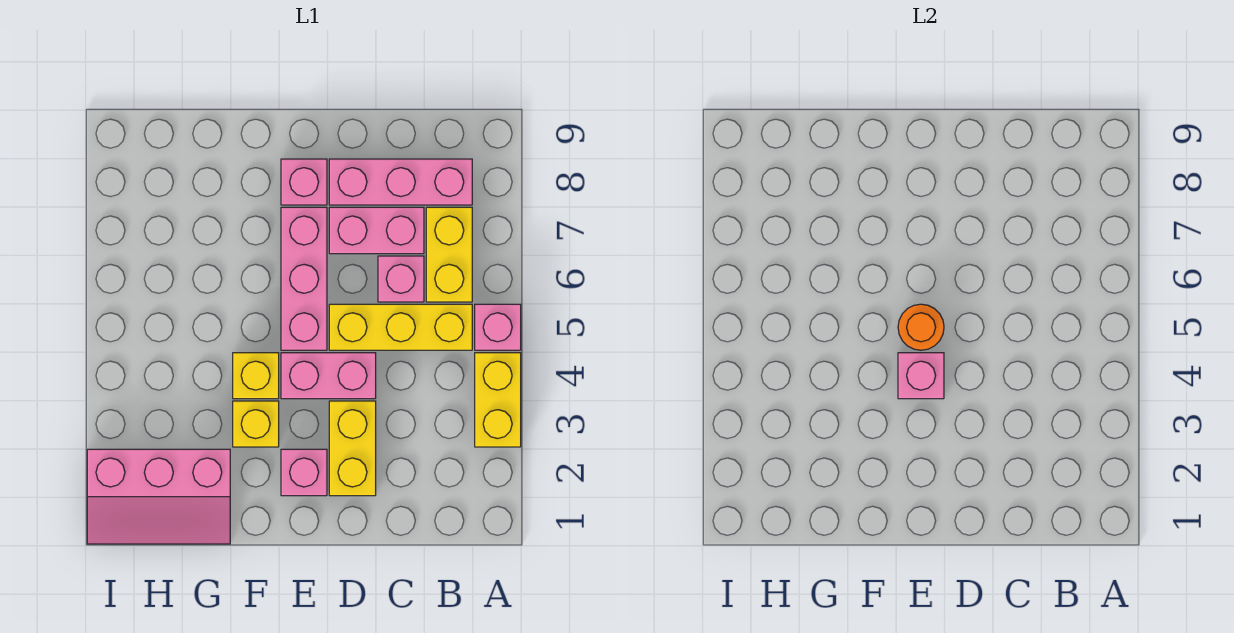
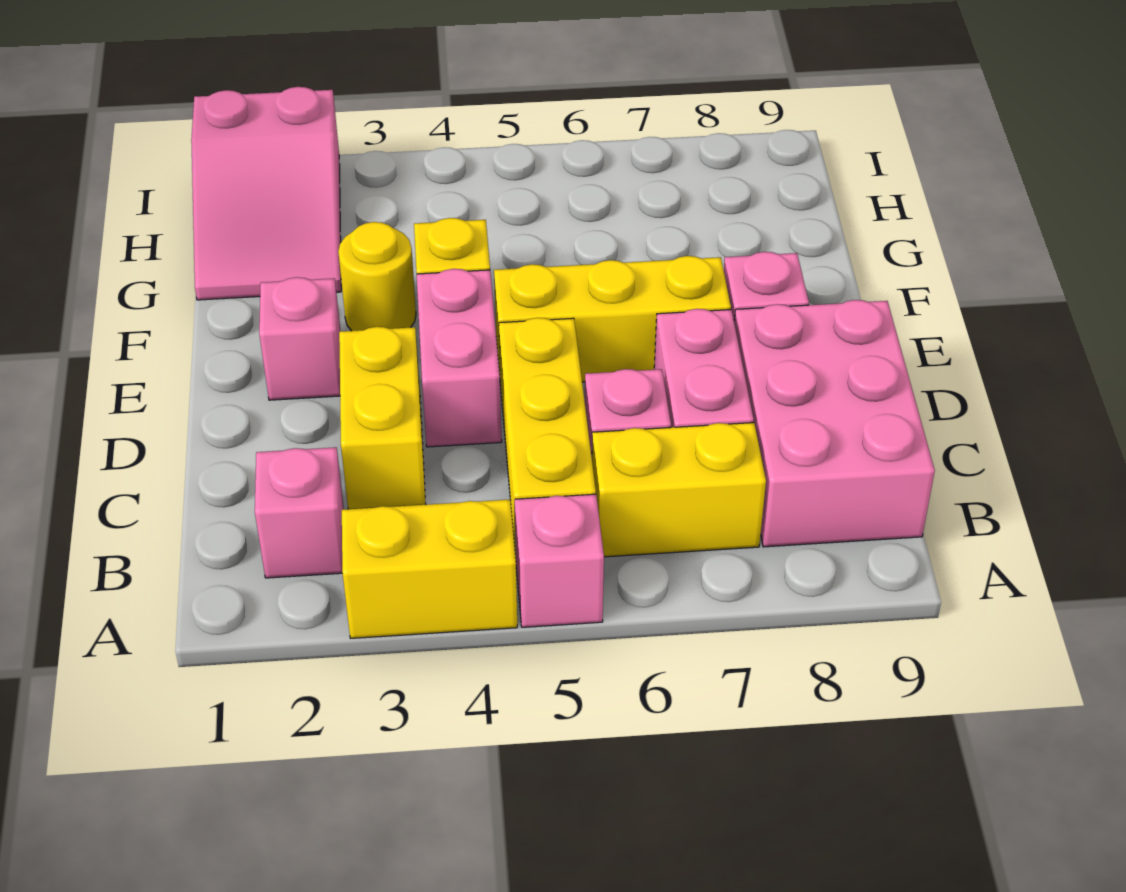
pink brick B8:D8 level 1 -> pink brick B8:D9 level 1
yellow brick D2:D3 level 1 -> yellow brick C3:D3 level 1
pink brick E4 level 2 -> pink brick B2 level 1
pink brick E5:E7 level 1 -> yellow brick E5:E7 level 1
orange round brick E5 level 2 -> none
yellow brick F3 level 1 -> yellow round brick F3 level 1
pink slope G1:I2 level 1 top 2 -> pink slope G1:I2 level 1 top I

